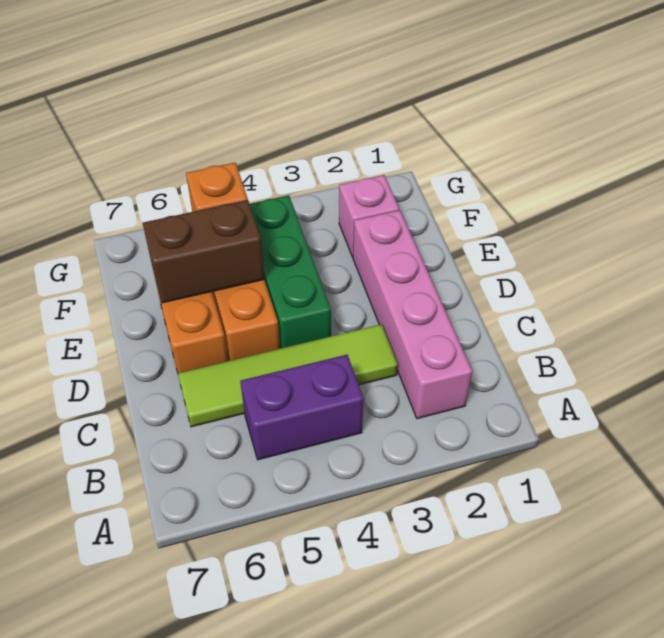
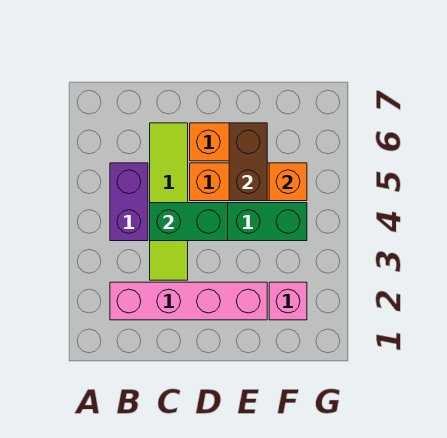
none -> green brick C4:D4 level 2

